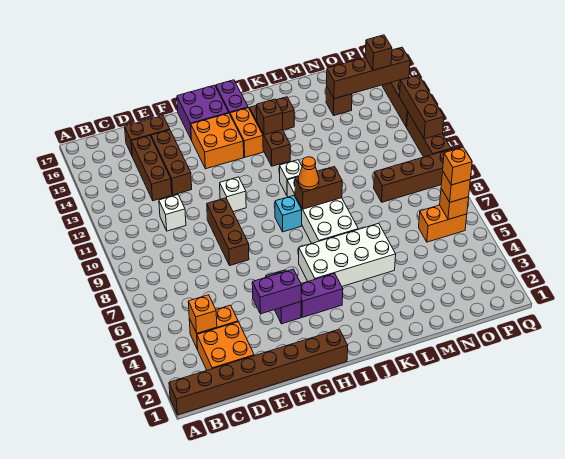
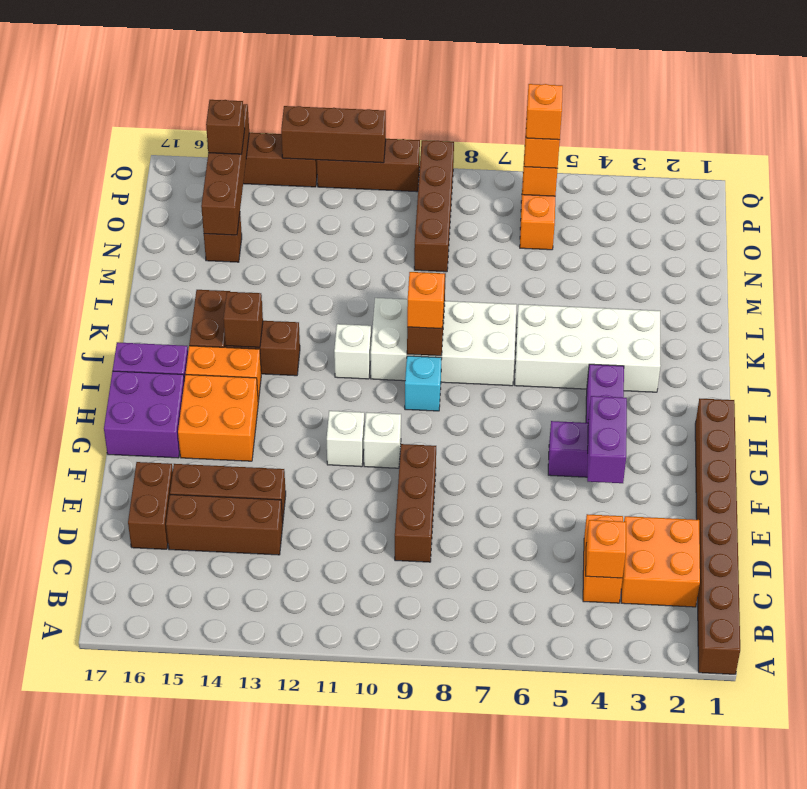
white brick D11 level 1 -> white brick G10 level 1
brown brick F8:F10 level 1 -> brown brick D9:F9 level 1
white brick I5:L6 level 1 -> white brick J3:K6 level 1
orange cone J9 level 3 -> orange brick J9 level 3

